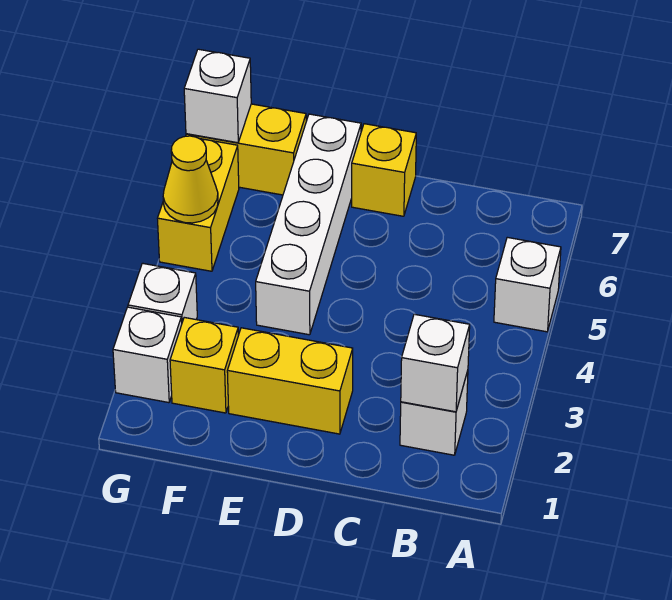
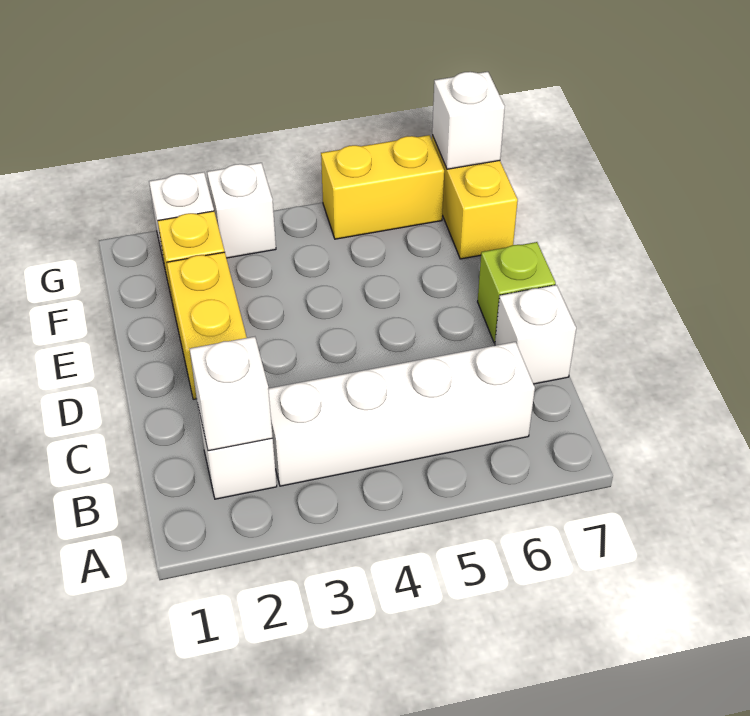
white brick A5 level 1 -> white brick C7 level 1
yellow brick D7 level 1 -> lime brick D7 level 1
white brick E4:E7 level 1 -> white brick B3:B6 level 1
yellow cone G5 level 2 -> none

